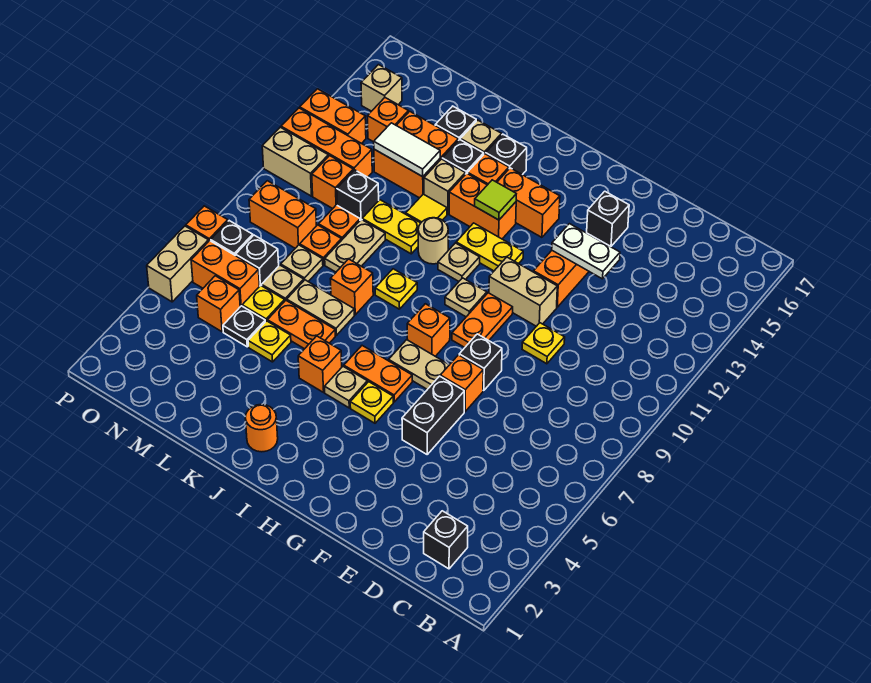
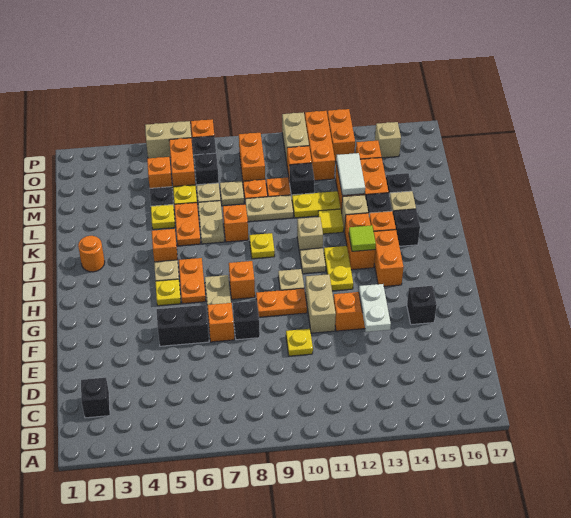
tan round brick J11 level 1 -> tan brick J11 level 1
yellow plate K11:L11 level 1 -> yellow plate L11:L12 level 1

